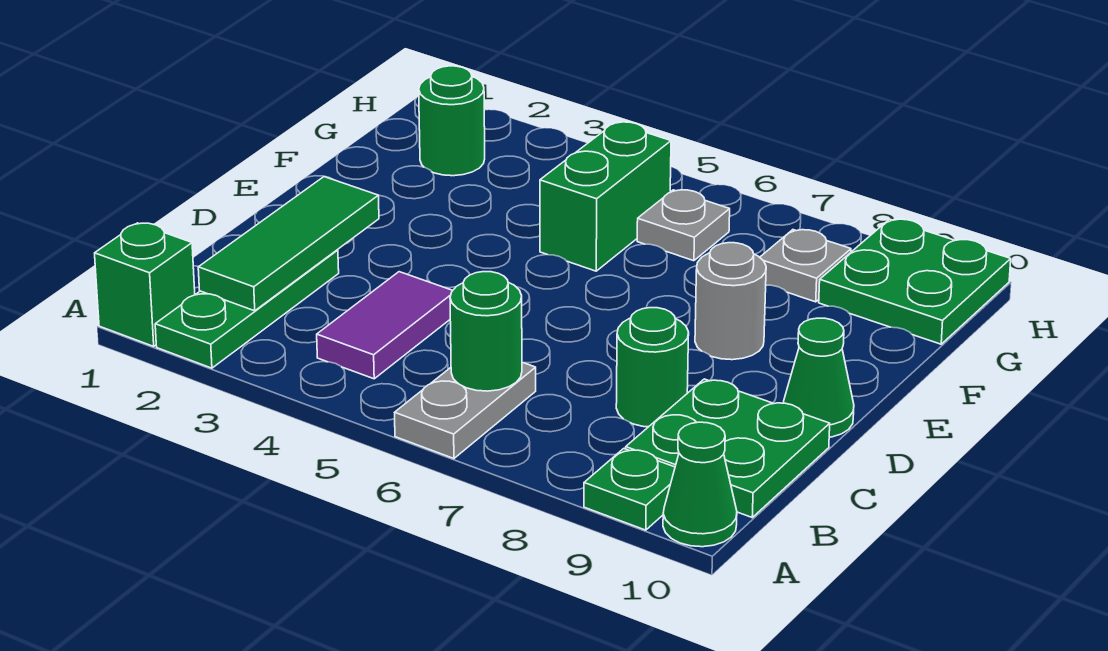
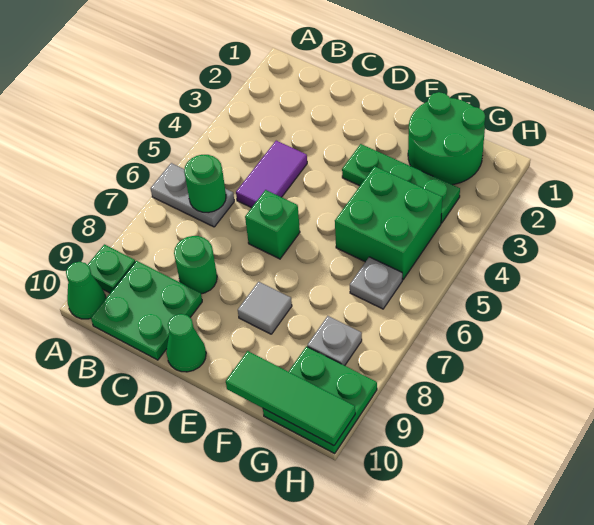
green brick A1 level 1 -> green brick D6 level 1
green plate A2:C2 level 1 -> green plate E3:G3 level 1
green tile B2:D2 level 2 -> green tile F10:H10 level 2
purple tile B4:C4 level 1 -> purple tile C4:C5 level 1
grey round brick E8 level 1 -> grey tile E8 level 1
green brick F5:G5 level 1 -> green brick F4:G5 level 1
green round brick G2 level 1 -> green round brick F1:G2 level 1

